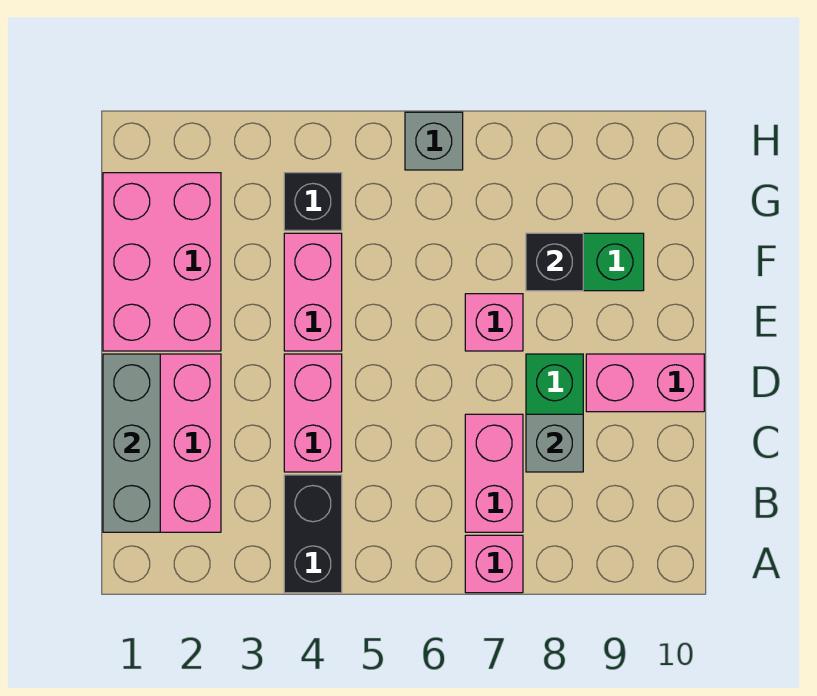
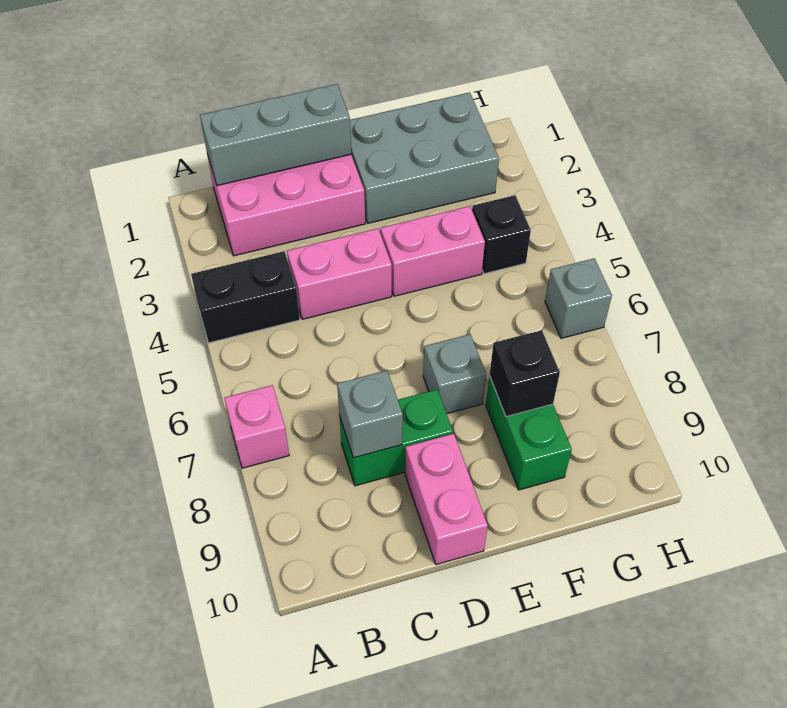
pink brick B7:C7 level 1 -> none
pink brick E1:G2 level 1 -> grey brick E1:G2 level 1
pink brick E7 level 1 -> grey brick E7 level 1

